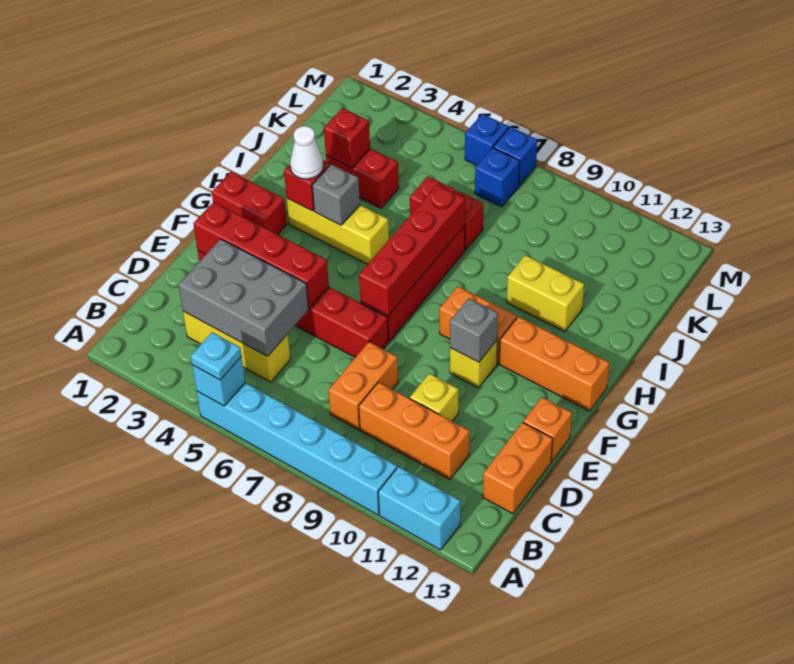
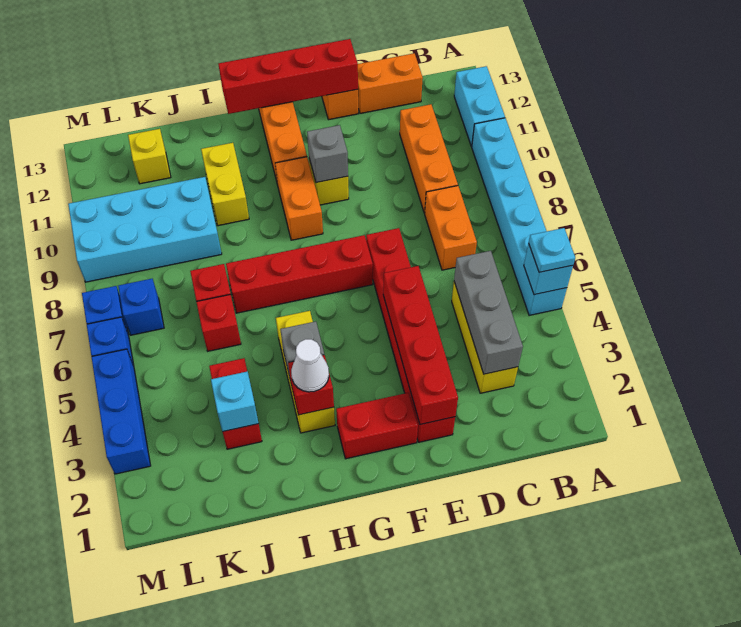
grey brick C3:D5 level 2 -> grey brick C3:C5 level 2
orange brick C8:D8 level 1 -> orange brick C7:C8 level 1
yellow brick D10 level 1 -> yellow brick K12 level 1
red brick F7:I7 level 2 -> red brick E13:H13 level 2
red brick G1:G2 level 1 -> red brick F2:G2 level 1
red brick J3 level 2 -> cyan brick J3 level 2
none -> cyan brick J9:M10 level 1
none -> blue brick M3:M5 level 1

